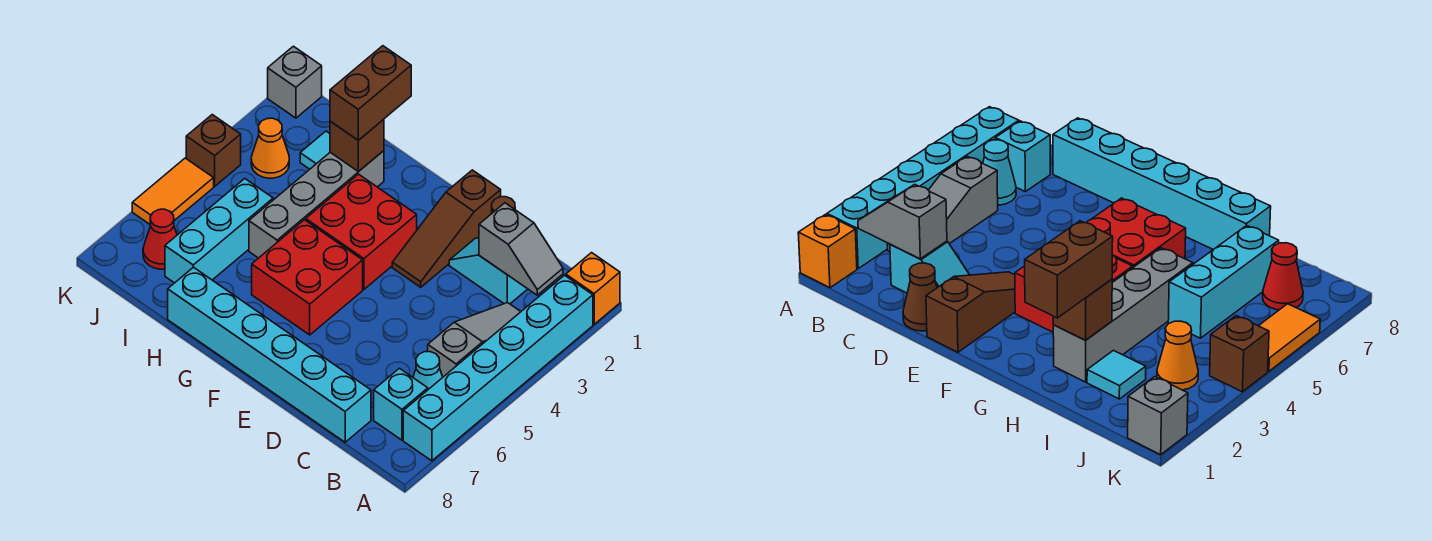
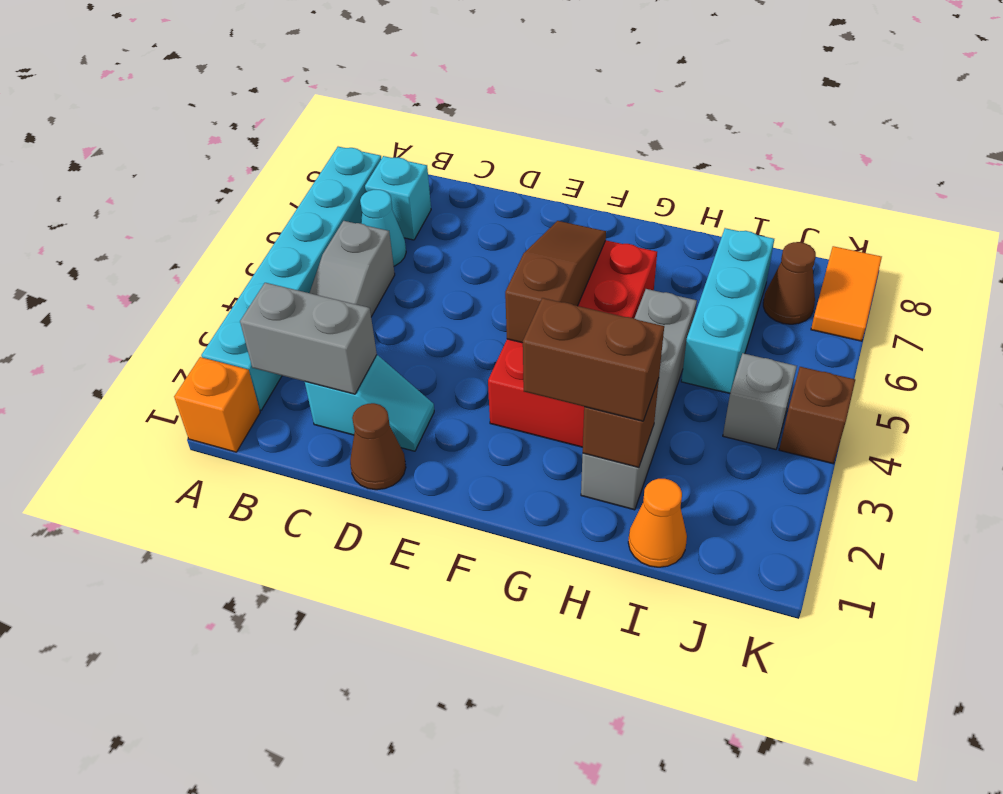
grey slope B2:C2 level 2 top C -> grey brick B2:C2 level 2
cyan brick C8:H8 level 1 -> none
brown slope E1:E3 level 1 top 1 -> brown slope F4:F6 level 2 top 4
brown brick H1:H2 level 3 -> brown brick G2:H2 level 3
cyan tile I2 level 1 -> none
orange cone J3 level 1 -> orange cone I1 level 1
red cone J7 level 1 -> brown cone J7 level 1
grey brick K1 level 1 -> grey brick J4 level 1
orange tile K5:K6 level 1 -> orange tile K7:K8 level 1

